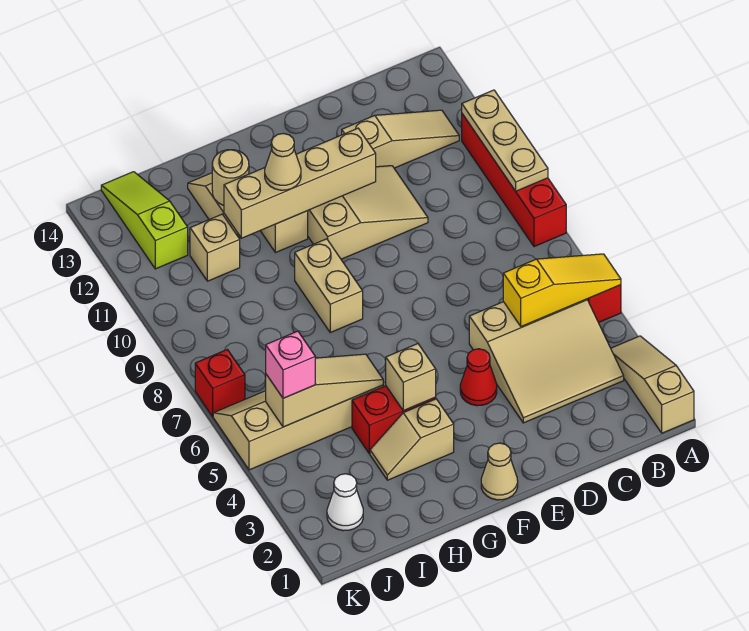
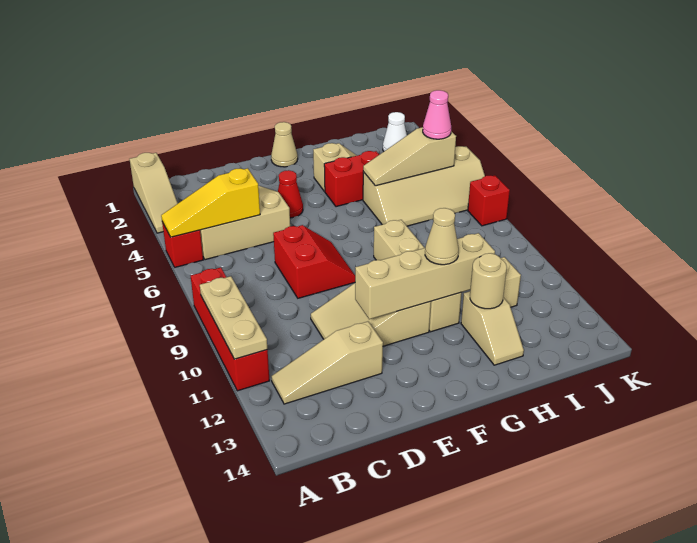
none -> red slope D7:E8 level 1 top D
tan brick G4 level 2 -> none
pink brick J5 level 3 -> pink cone J5 level 3
lime slope J12:J14 level 1 top 12 -> none

